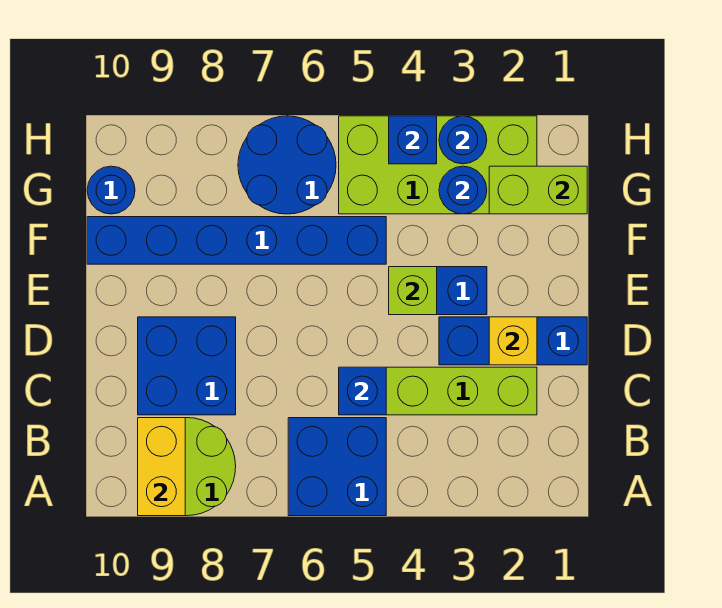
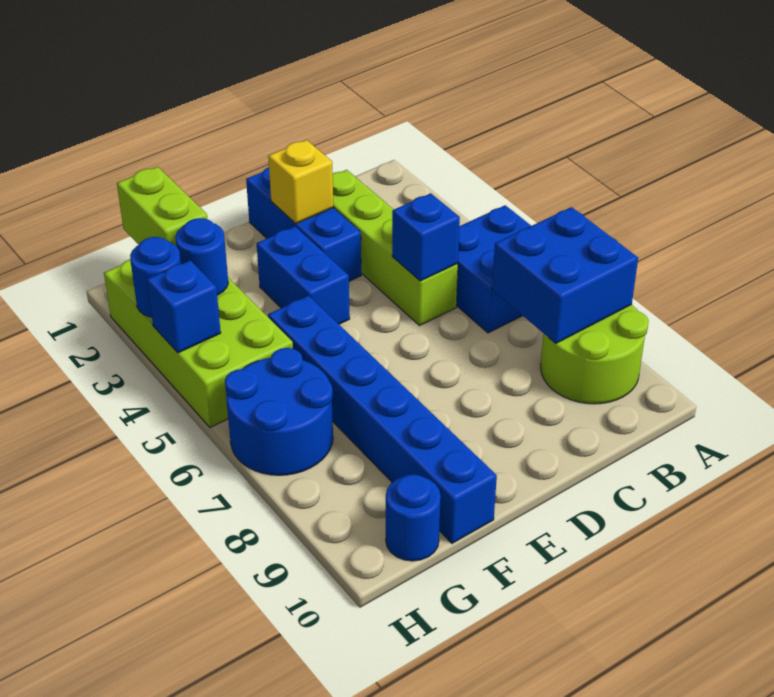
yellow brick A9:B9 level 2 -> none
blue brick C8:D9 level 1 -> blue brick A7:B8 level 2
lime brick E4 level 2 -> none

